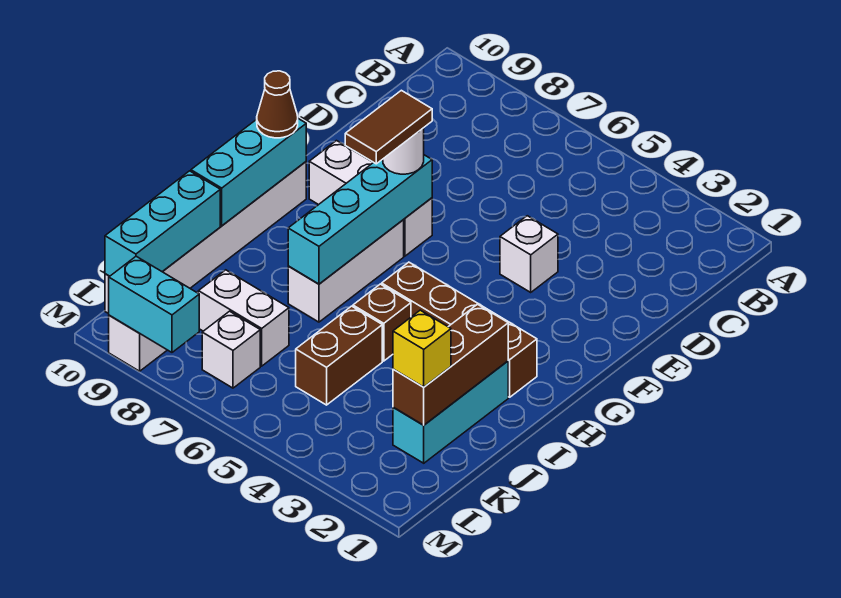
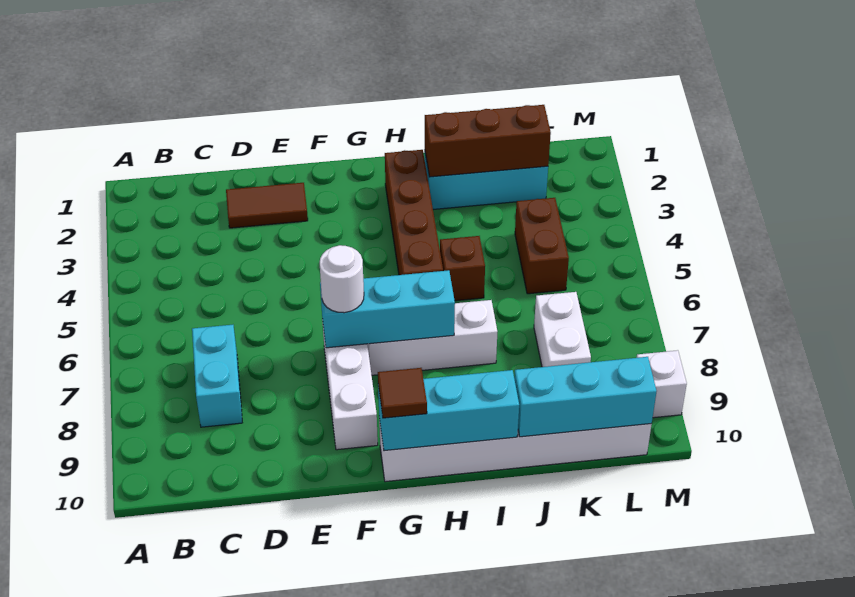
white brick E4 level 1 -> none
cyan brick F7:I7 level 2 -> cyan brick F7:H7 level 2
brown tile F7:G7 level 4 -> brown tile D2:E2 level 1
brown cone G10 level 3 -> brown tile G10 level 3
brown brick J5:K5 level 1 -> brown brick K4:K5 level 1
yellow brick K2 level 3 -> none
white brick L7 level 1 -> none
cyan brick M8:M9 level 2 -> cyan brick C7:C8 level 1

